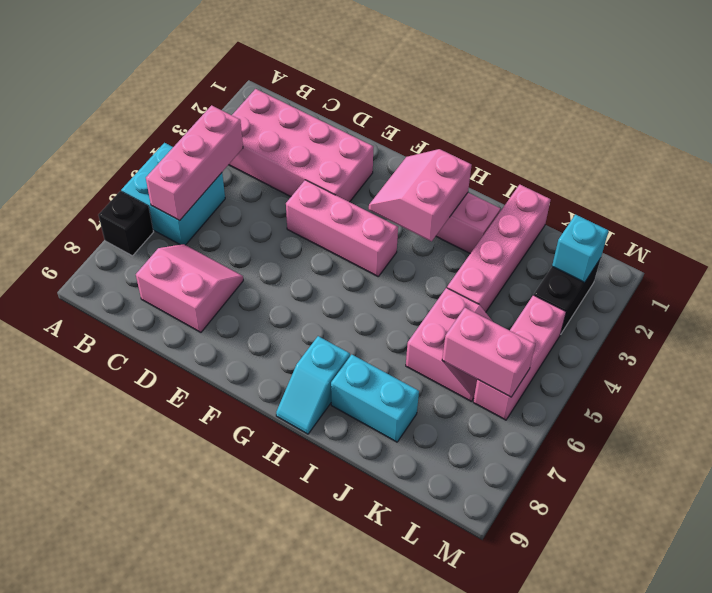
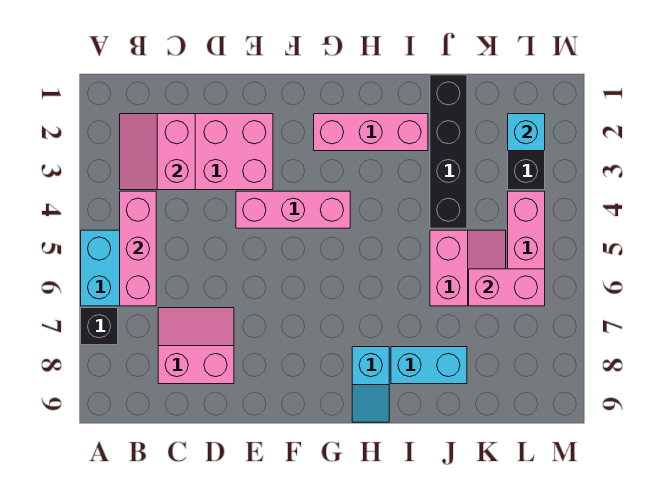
pink slope G2:H3 level 2 top H -> pink slope B2:C3 level 2 top C
pink brick J1:J4 level 1 -> black brick J1:J4 level 1

